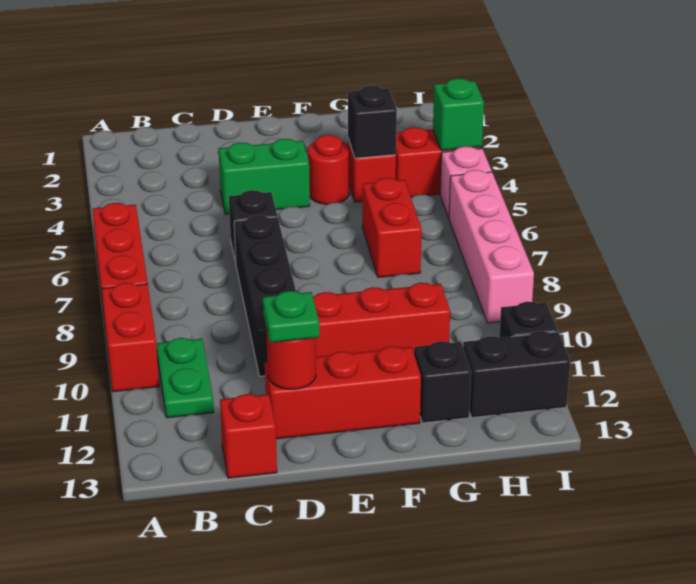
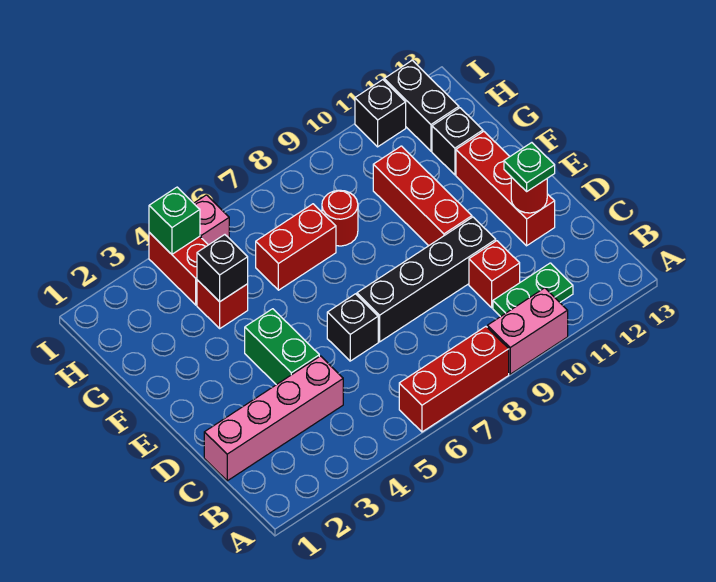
red brick A9:A10 level 1 -> pink brick A9:A10 level 1
red brick C13 level 1 -> red brick C10 level 1
red round brick F4 level 1 -> red round brick G8 level 1
pink brick I6:I9 level 1 -> pink brick C1:C4 level 1

